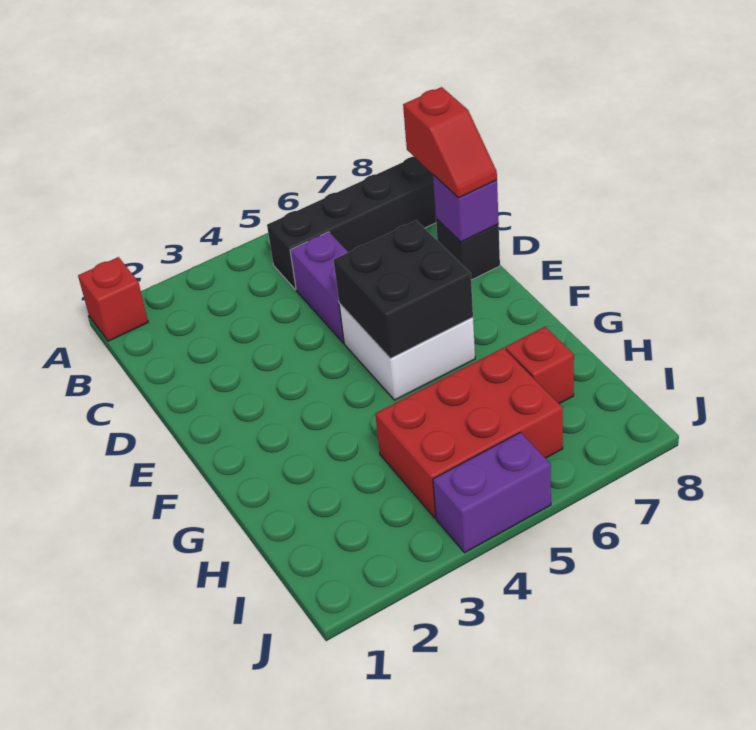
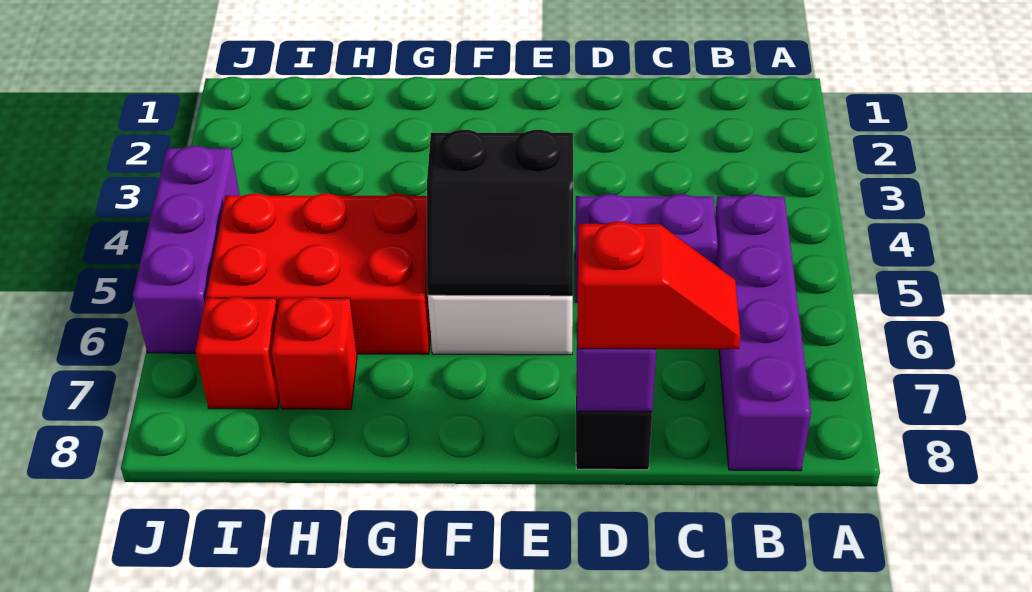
red brick A1 level 1 -> red brick I7 level 1
black brick B5:B8 level 1 -> purple brick B5:B8 level 1
red slope C8:D8 level 3 top C -> red slope C8:D8 level 3 top D
black brick E5:F6 level 2 -> black slope E5:F6 level 2 top 5
red brick H4:I6 level 1 -> red brick G5:I6 level 1
purple brick J4:J5 level 1 -> purple brick J4:J6 level 1

